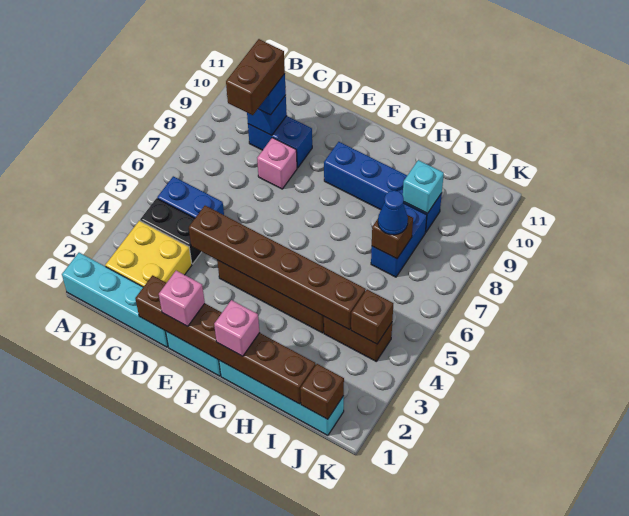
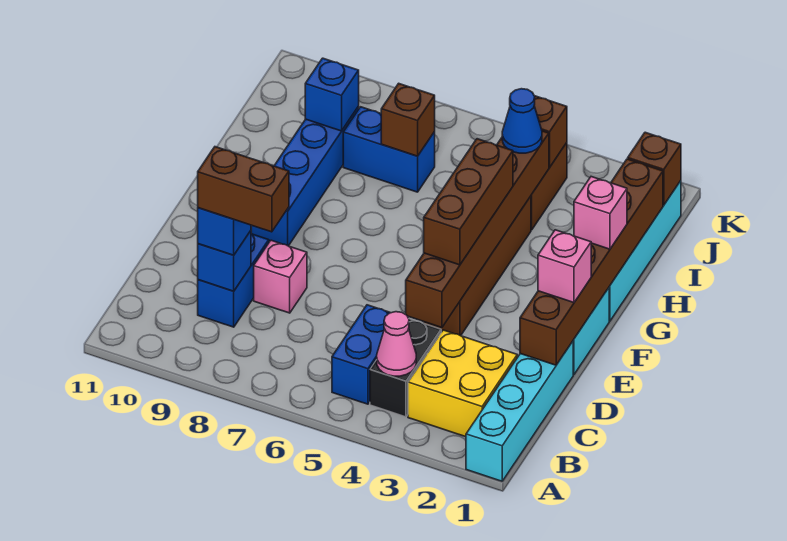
none -> pink cone B4 level 2
none -> brown brick E4:G4 level 3
blue cone I7 level 3 -> blue cone I4 level 3
cyan brick I9 level 2 -> blue brick I9 level 2

